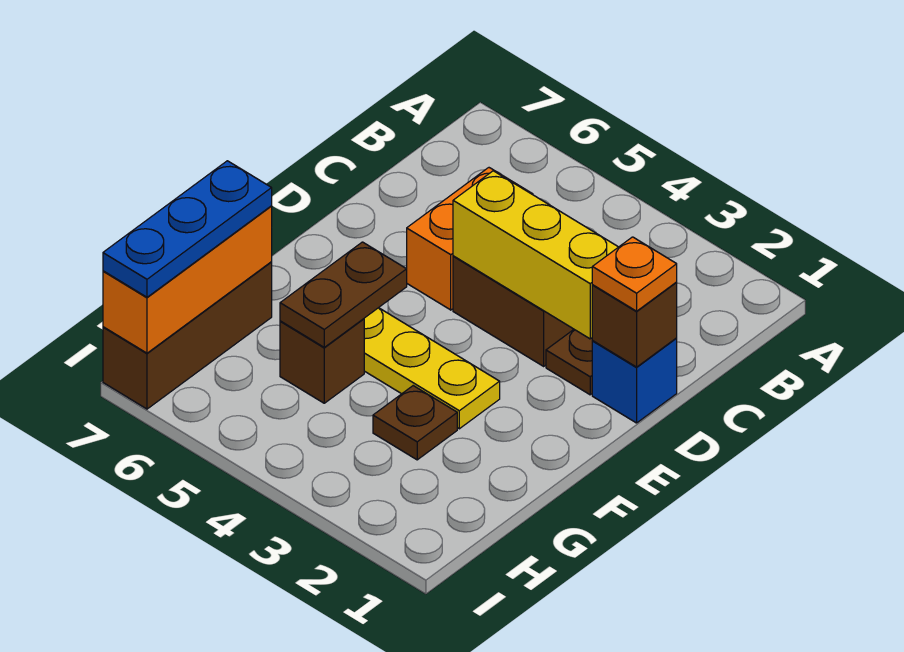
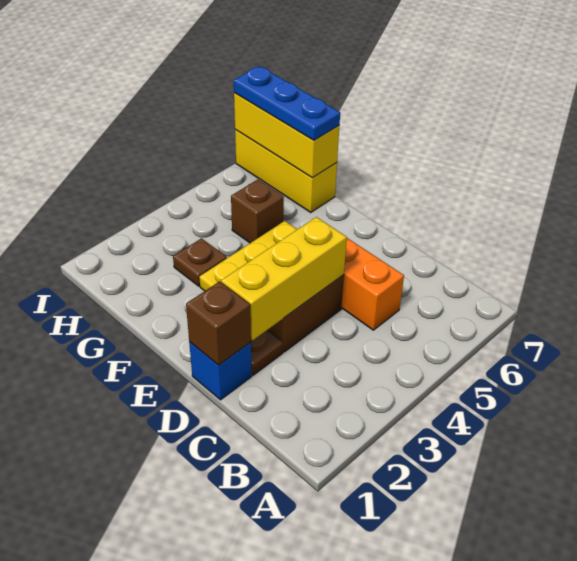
orange plate D1 level 3 -> none
brown plate F5:G5 level 2 -> none
brown brick G7:I7 level 1 -> yellow brick G7:I7 level 1
orange brick G7:I7 level 2 -> yellow brick G7:I7 level 2

